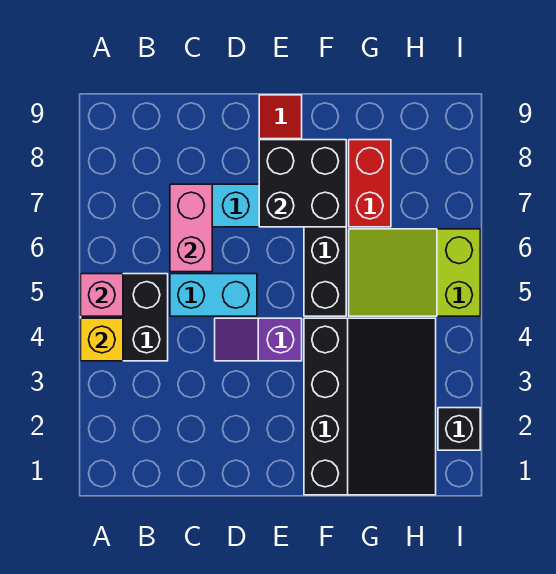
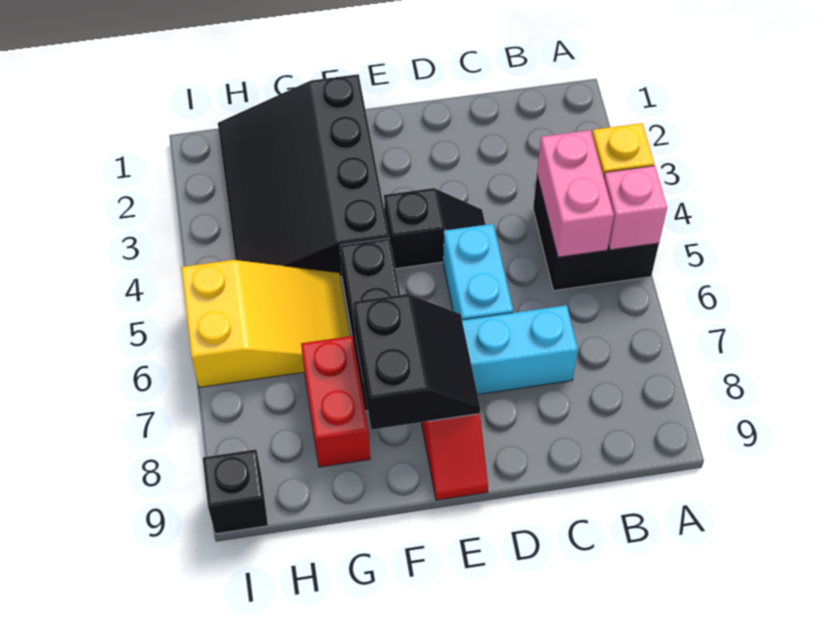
cyan brick C5:D5 level 1 -> cyan brick D5:D6 level 1
pink brick C6:C7 level 2 -> pink brick B4:B5 level 2
purple slope D4:E4 level 1 top E -> black slope D4:E4 level 1 top E
black brick E7:F8 level 2 -> black slope E7:F8 level 2 top F
lime slope G5:I6 level 1 top I -> yellow slope G5:I6 level 1 top I
black brick I2 level 1 -> black brick I9 level 1

